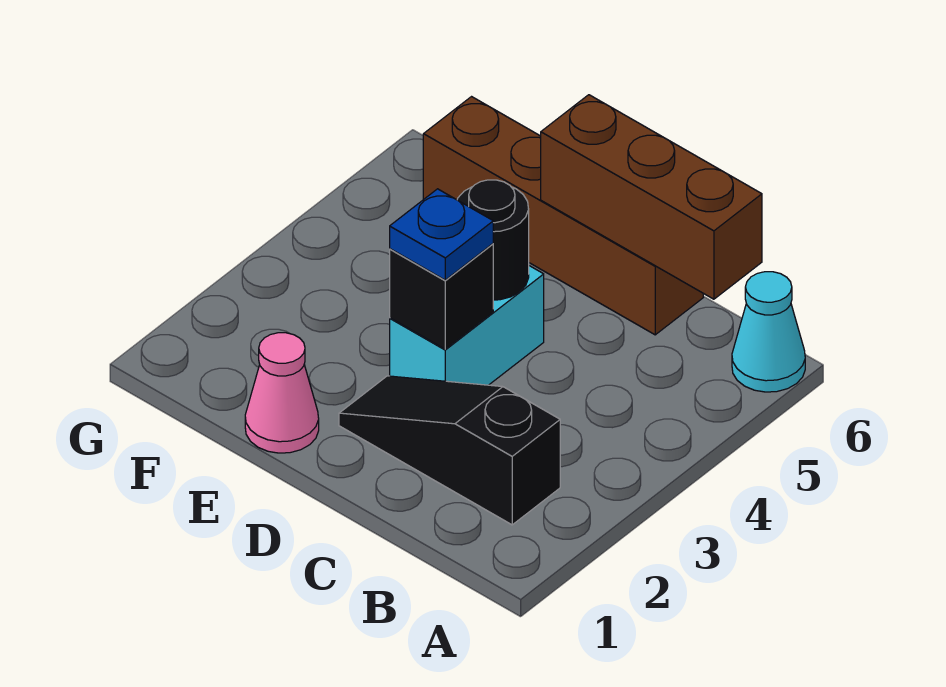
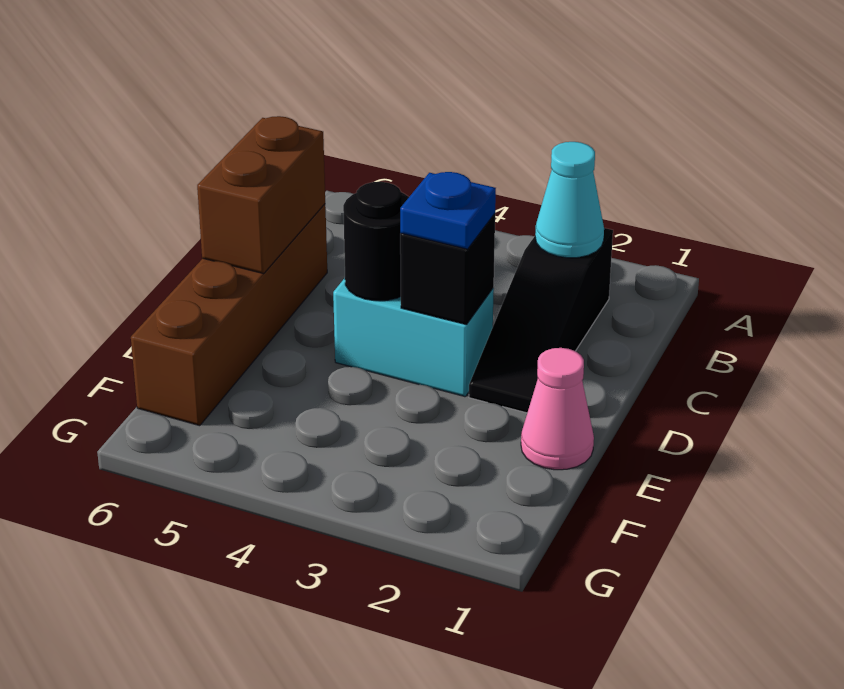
cyan cone A6 level 1 -> cyan cone B2 level 2
brown brick B6:D6 level 2 -> brown brick C6:D6 level 2

